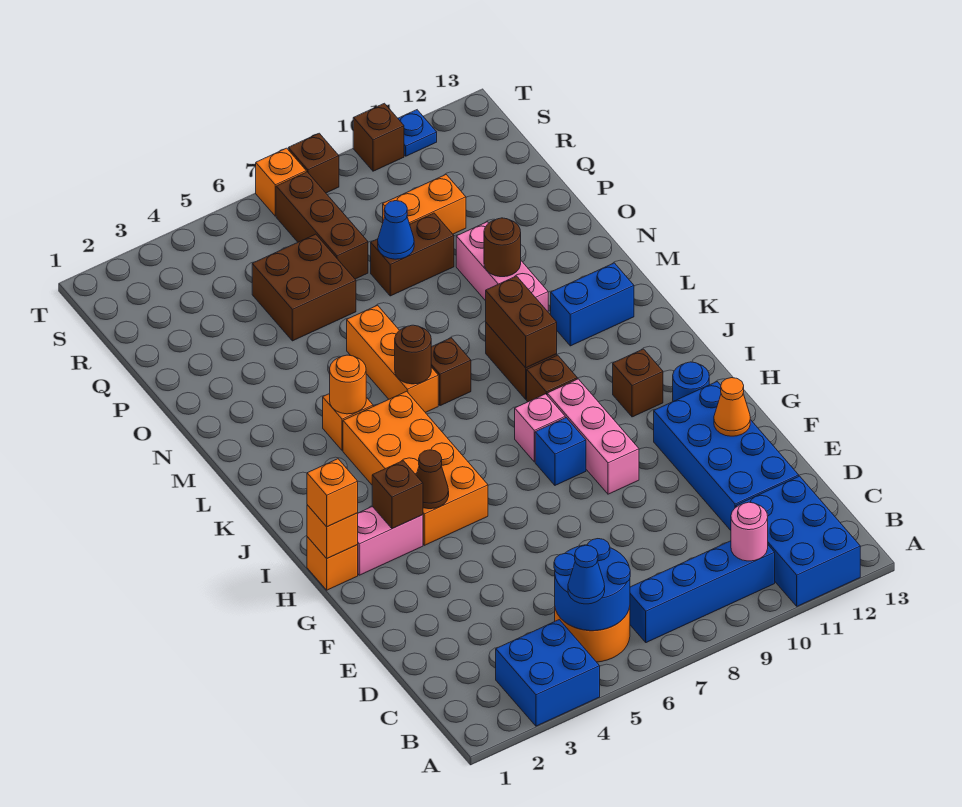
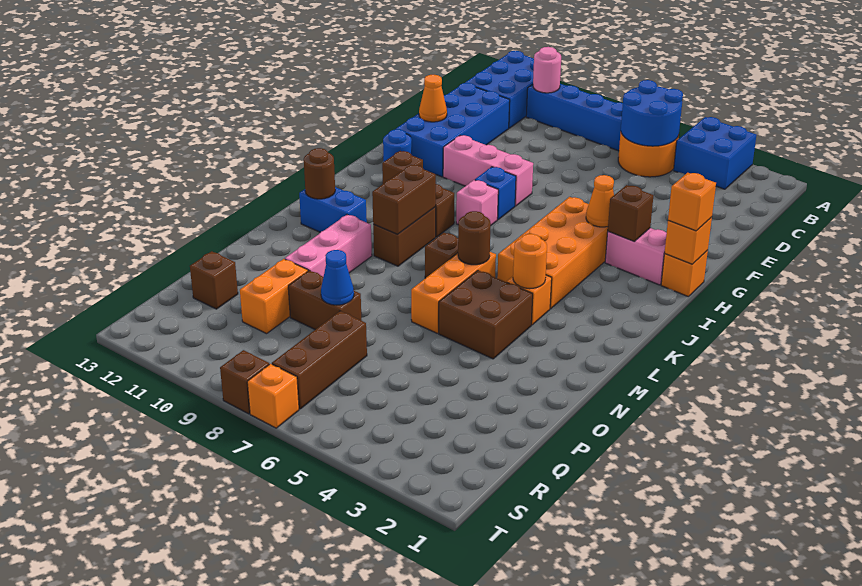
blue cone B5 level 3 -> none
pink brick G9:I9 level 1 -> pink brick G8:G10 level 1
brown cone H4 level 2 -> orange cone H4 level 2
brown round brick N10 level 2 -> brown round brick L12 level 2
brown brick P5:Q6 level 1 -> brown brick M4:N5 level 1
orange brick Q9:Q10 level 1 -> orange brick P10:Q10 level 1
brown brick T10 level 1 -> brown brick Q12 level 1
blue plate T11 level 1 -> none

